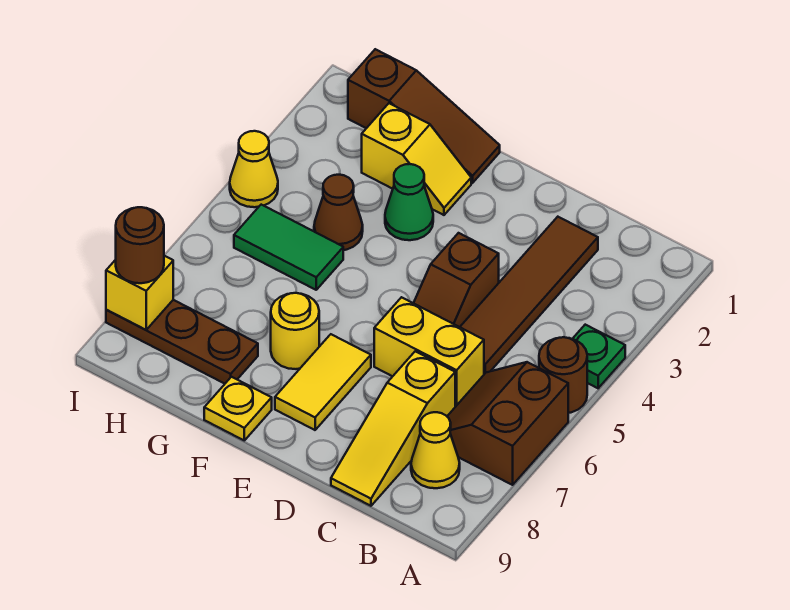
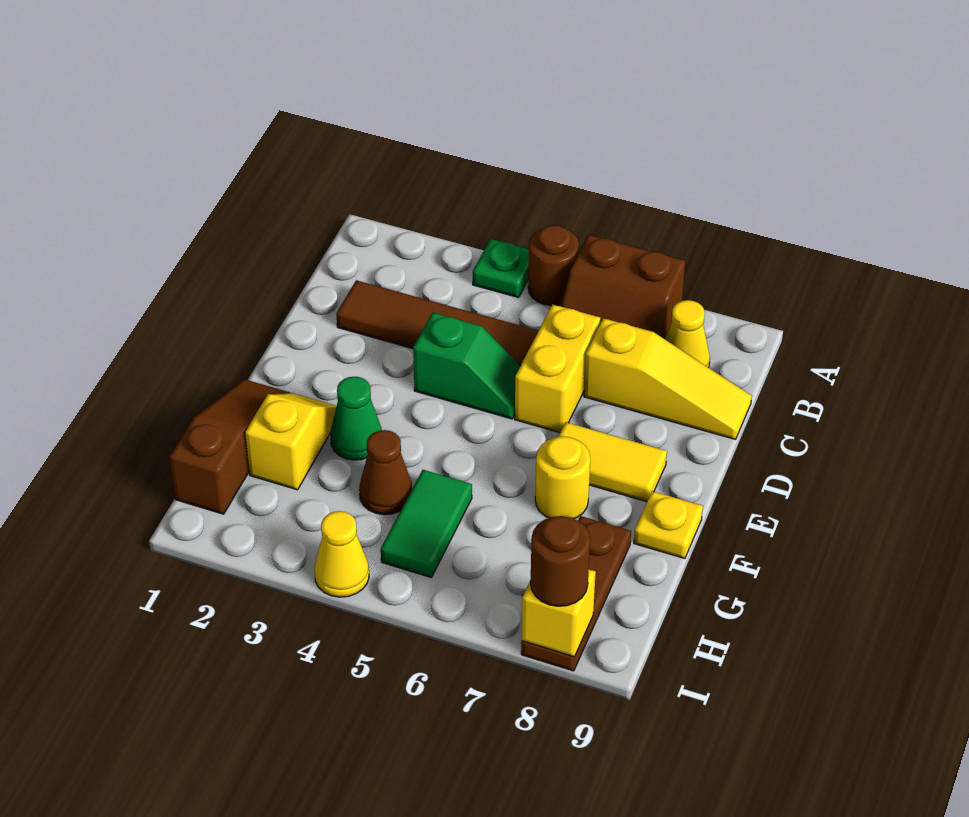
brown slope D4:D5 level 1 top 4 -> green slope D4:D5 level 1 top 4

